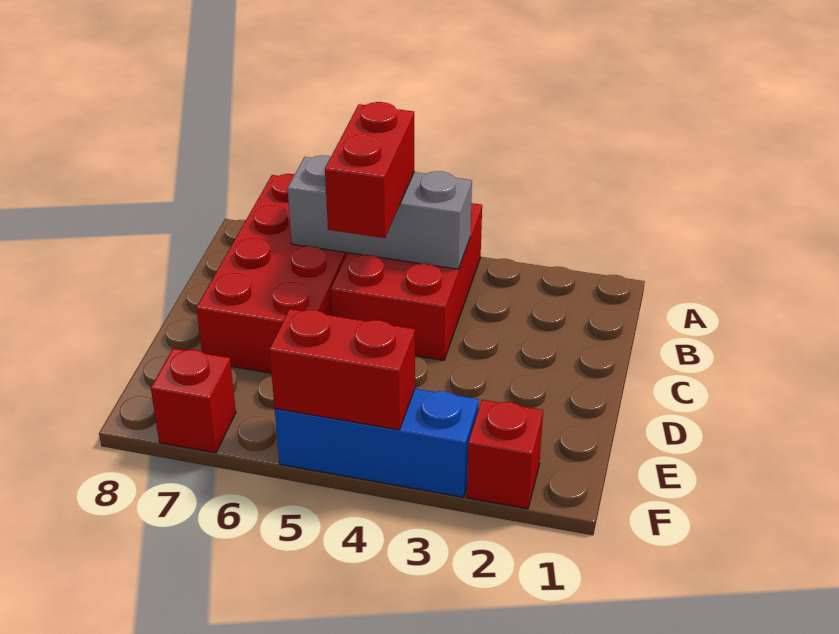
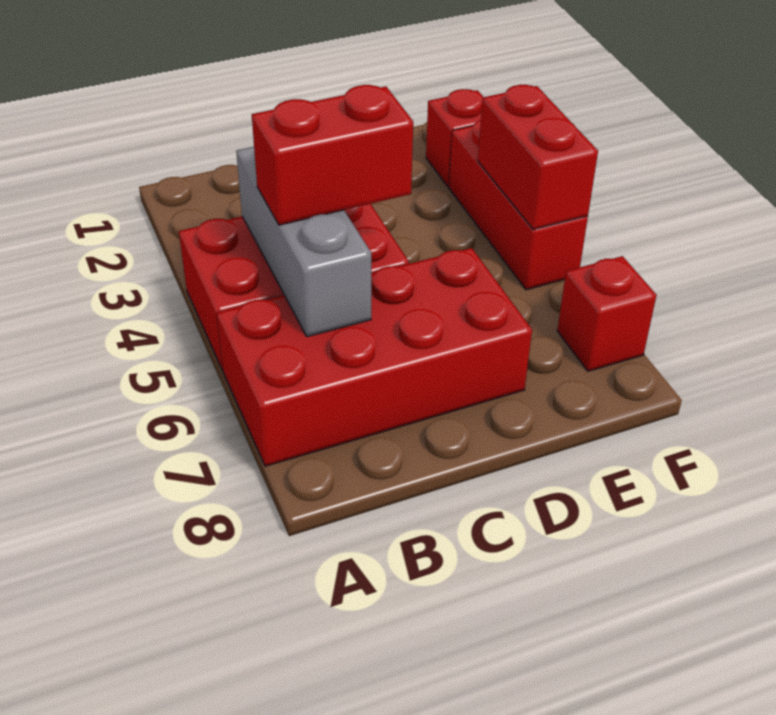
blue brick F3:F5 level 1 -> red brick F3:F5 level 1

